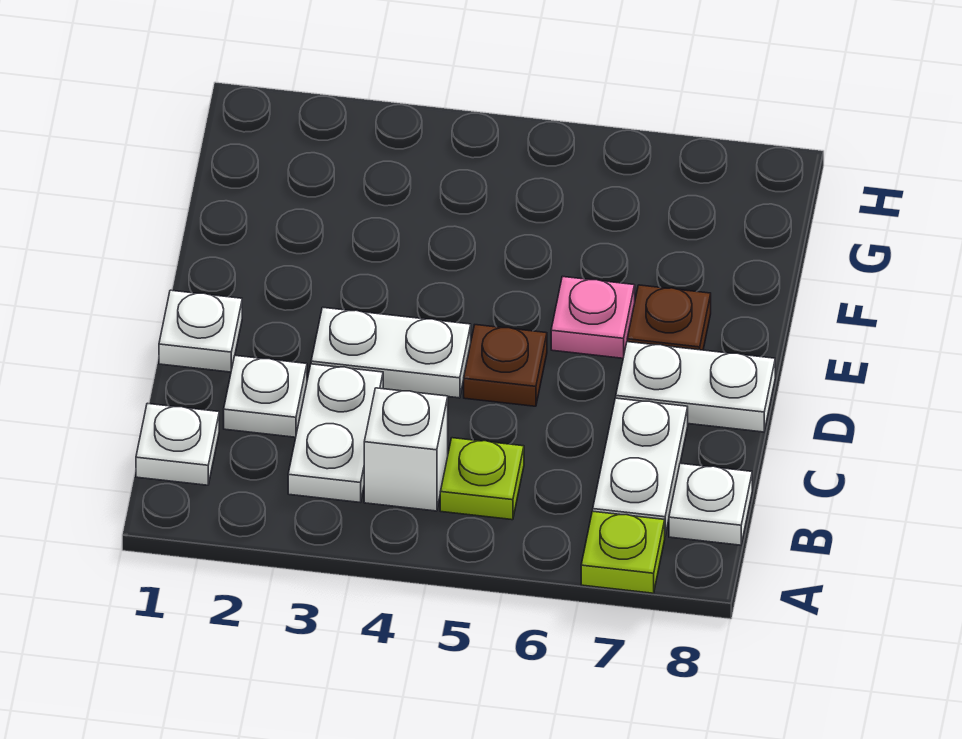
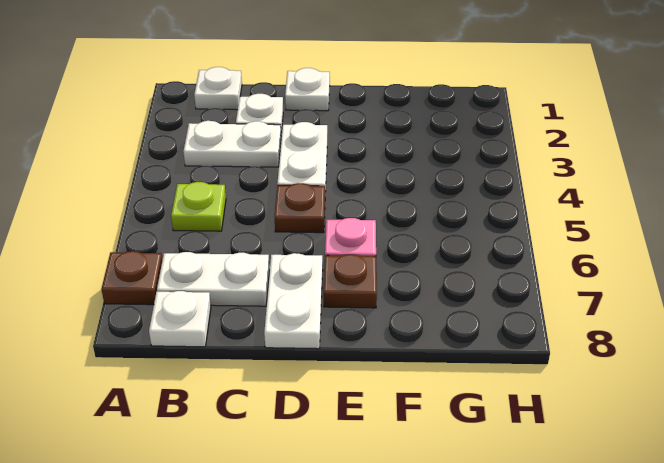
lime plate A7 level 1 -> brown plate A7 level 1
white brick B4 level 1 -> none

